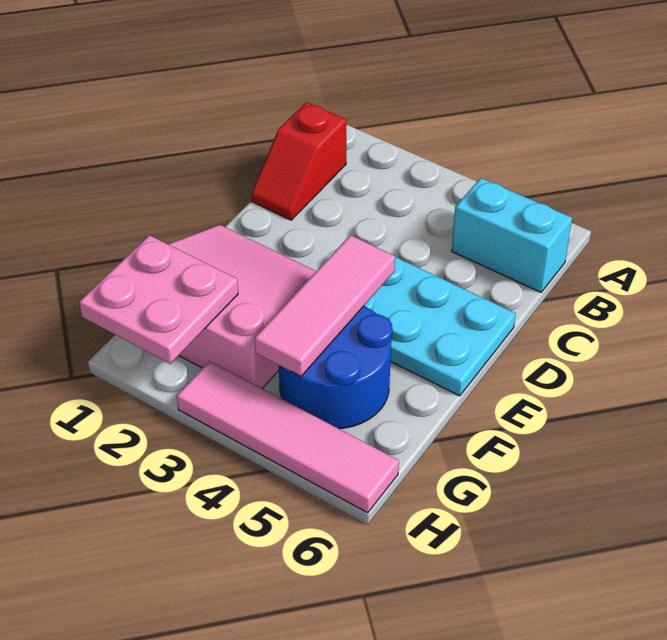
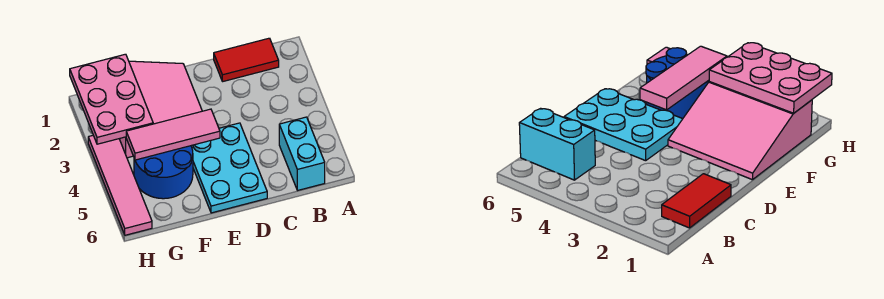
red slope B1:C1 level 1 top B -> red tile B1:C1 level 1
pink plate G1:H2 level 2 -> pink plate G1:H3 level 2

